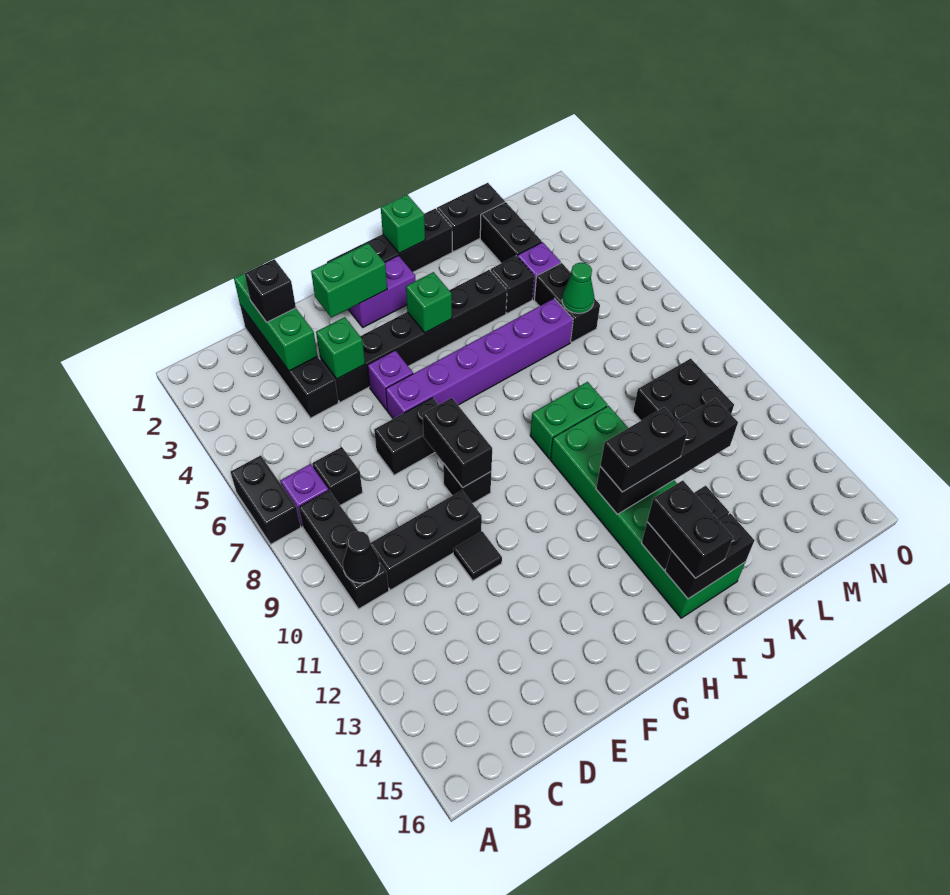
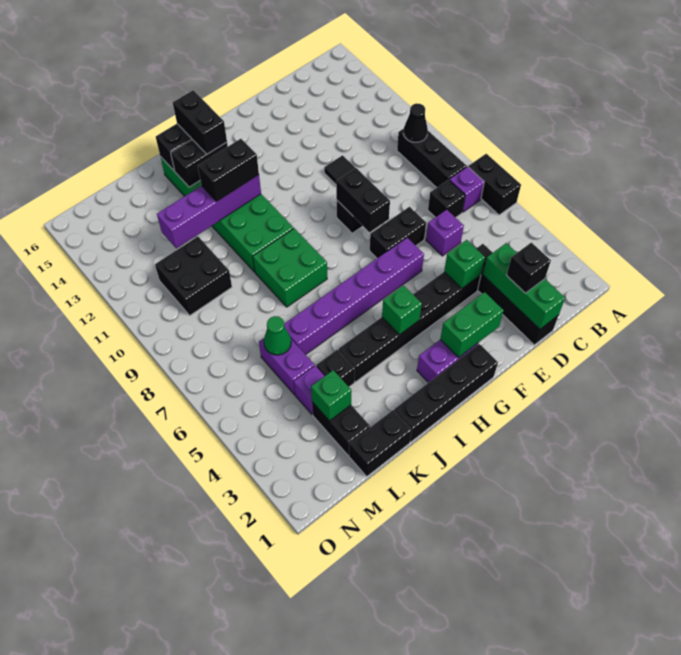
black brick C10:E10 level 1 -> none
purple brick F5 level 1 -> purple brick D6 level 1
green brick I1 level 2 -> green brick L3 level 2
green brick I9:J9 level 1 -> green brick I8:J9 level 1
black brick I12:L12 level 2 -> purple brick I12:L12 level 2
black brick L5:L6 level 1 -> purple brick L5:L6 level 1

